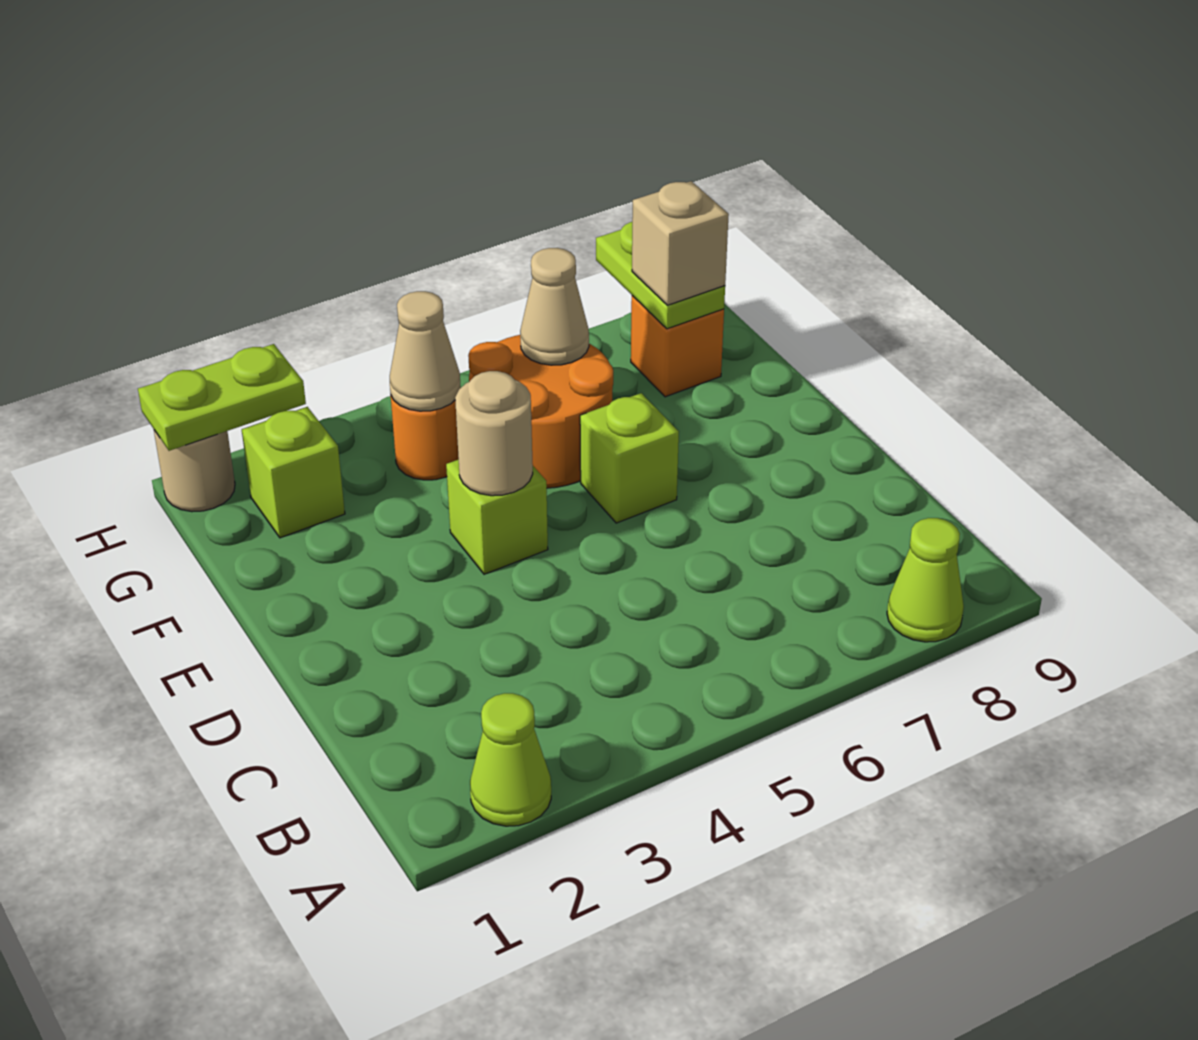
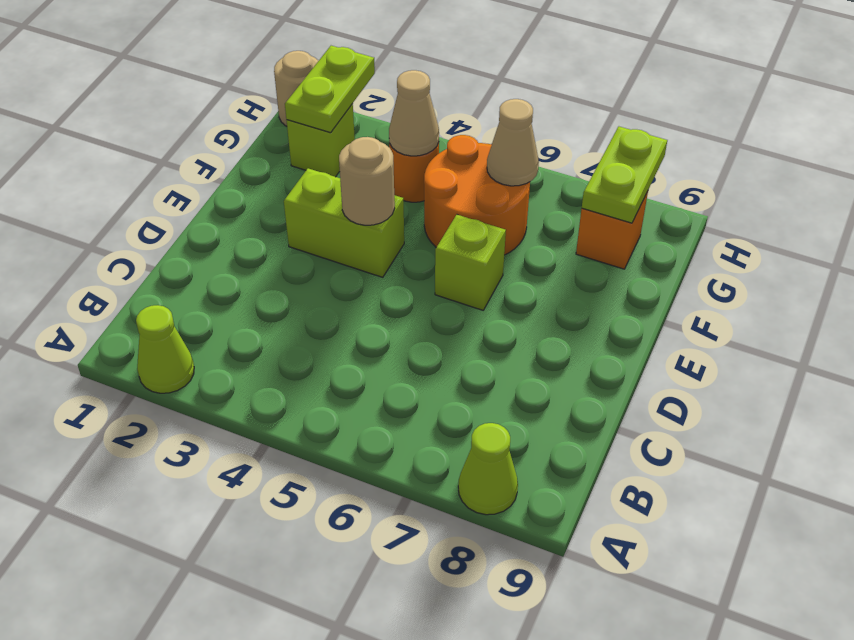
lime brick E4 level 1 -> lime brick E3:E4 level 1
tan brick G8 level 3 -> none
lime plate H1:H2 level 2 -> lime plate G2:H2 level 2

